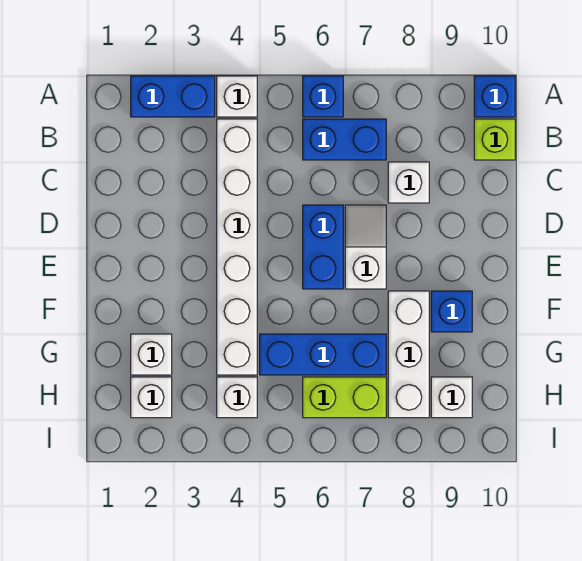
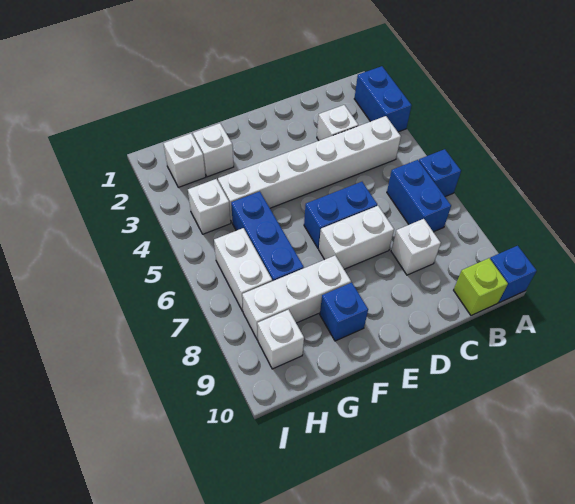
white brick A4 level 1 -> white brick C3 level 1
white slope D7:E7 level 1 top E -> white brick D7:E7 level 1
lime brick H6:H7 level 1 -> white brick H6:H7 level 1

